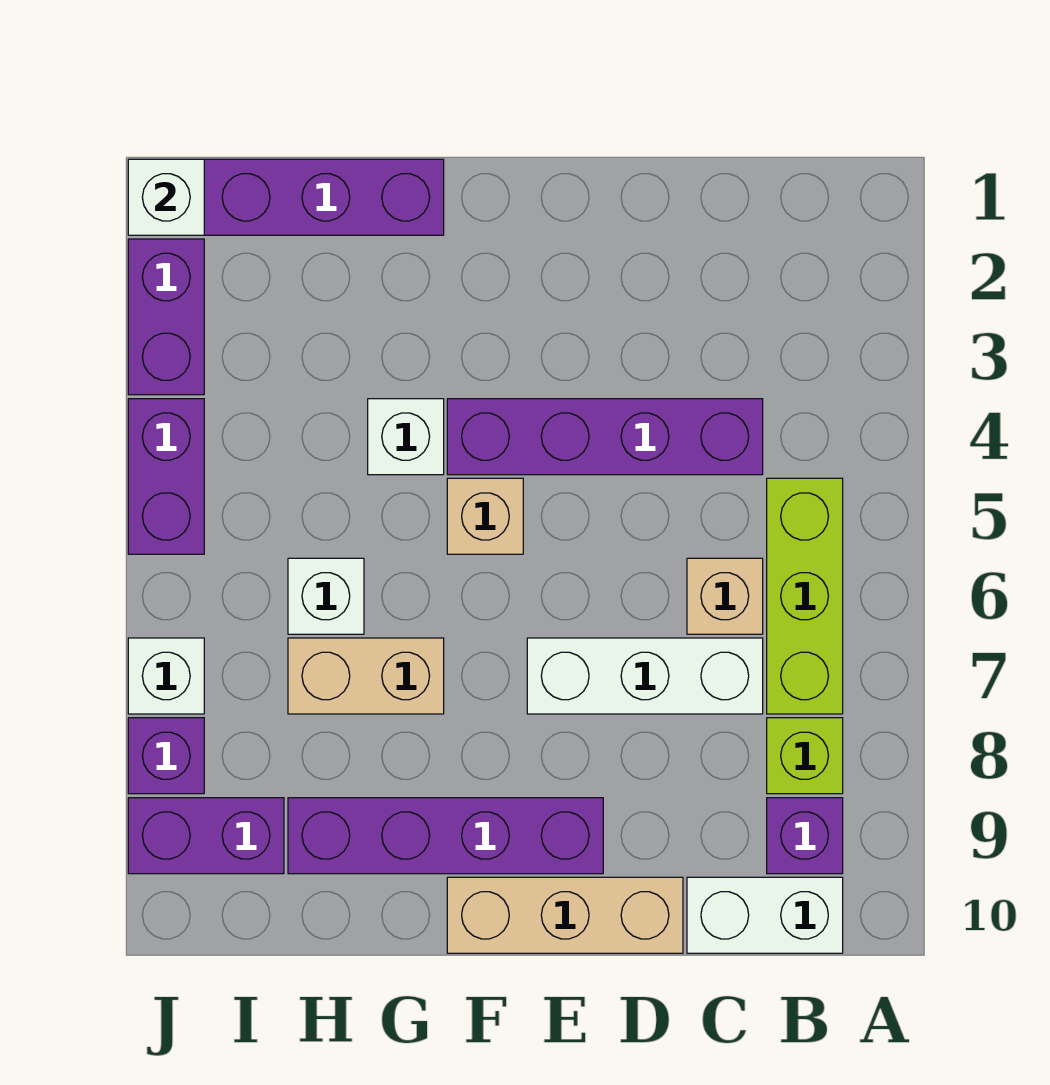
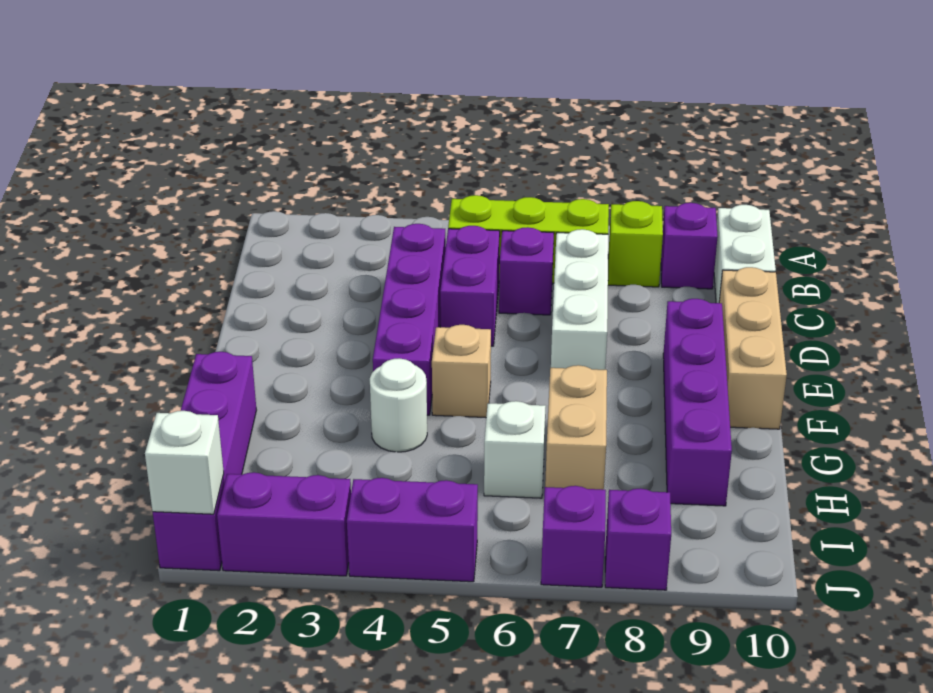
tan brick C6 level 1 -> purple brick C6 level 1
white brick G4 level 1 -> white round brick G4 level 1
purple brick I9:J9 level 1 -> purple brick C5:D5 level 1
white brick J7 level 1 -> purple brick J7 level 1

